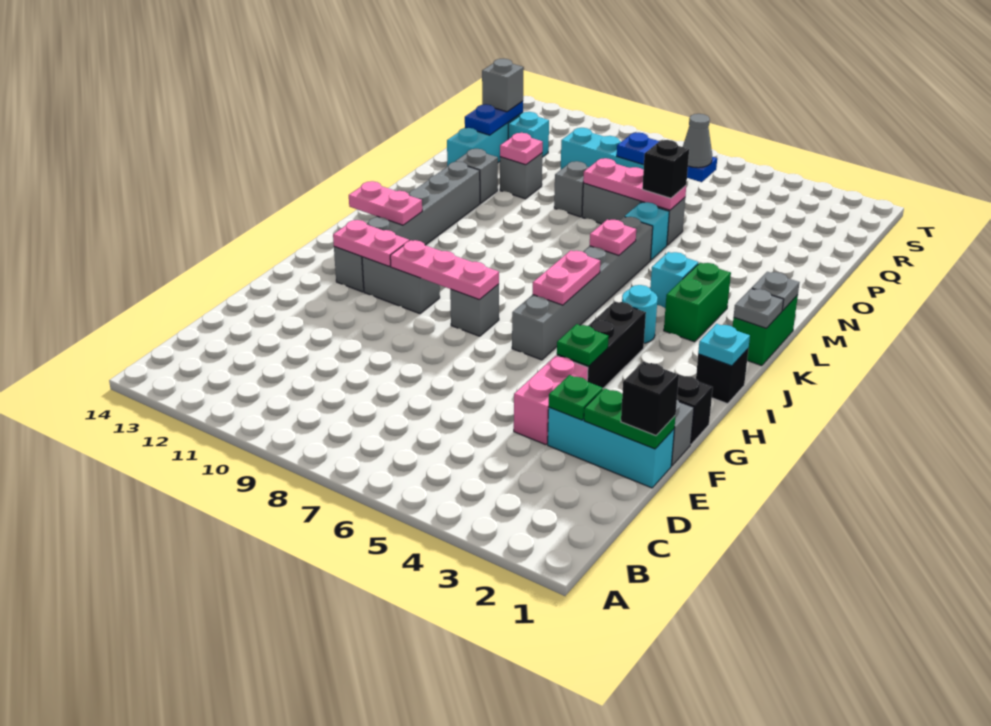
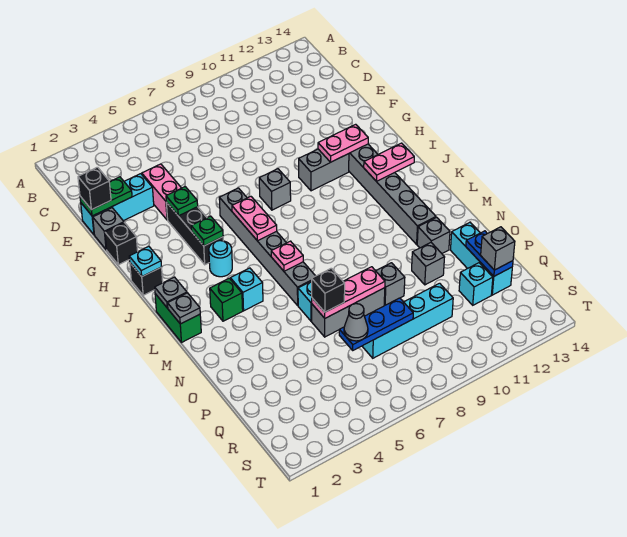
green plate E3 level 2 -> green plate I4 level 2
pink plate H8:H10 level 2 -> none
green brick K3:L3 level 1 -> green brick L3 level 1
pink plate O11 level 2 -> none

